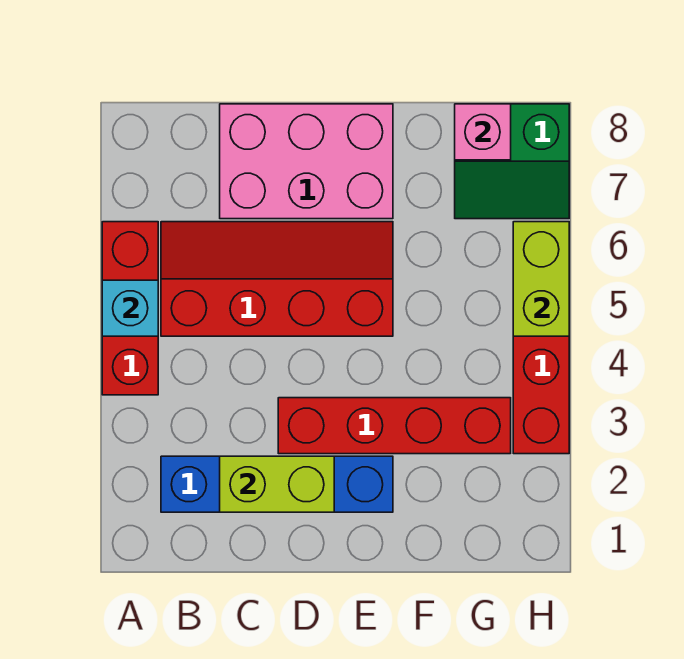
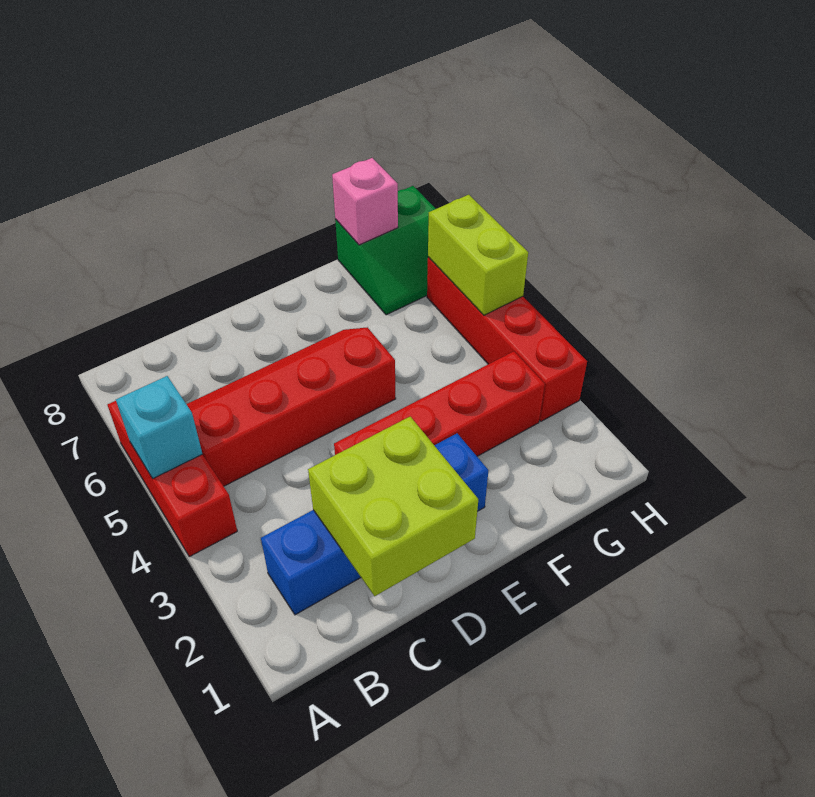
lime brick C2:D2 level 2 -> lime brick C1:D2 level 2
pink brick C7:E8 level 1 -> none

